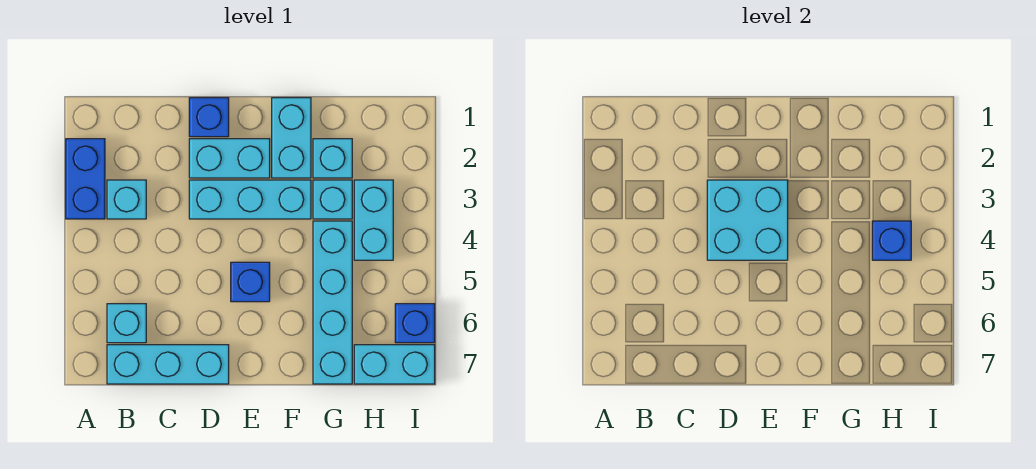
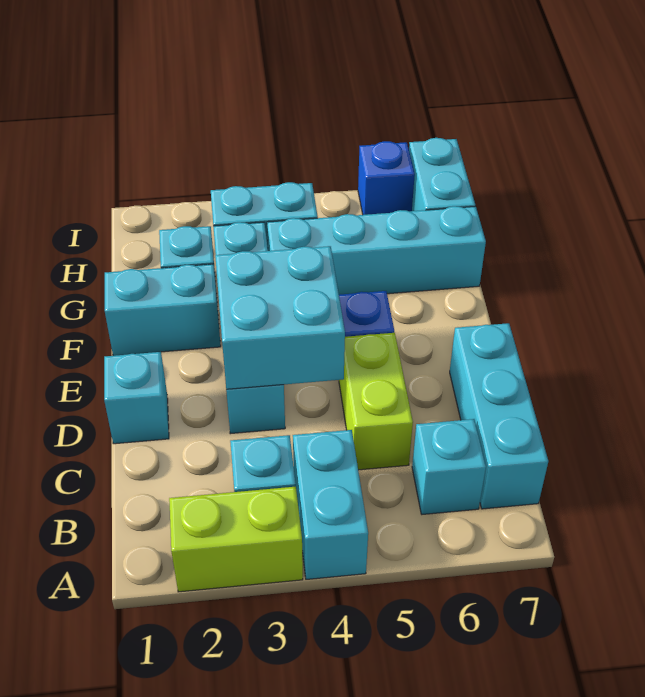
blue brick A2:A3 level 1 -> lime brick A2:A3 level 1
none -> lime brick C5:D5 level 1
blue brick D1 level 1 -> cyan brick D1 level 1
cyan brick D2:E2 level 1 -> cyan brick A4:B4 level 1
blue brick H4 level 2 -> none

